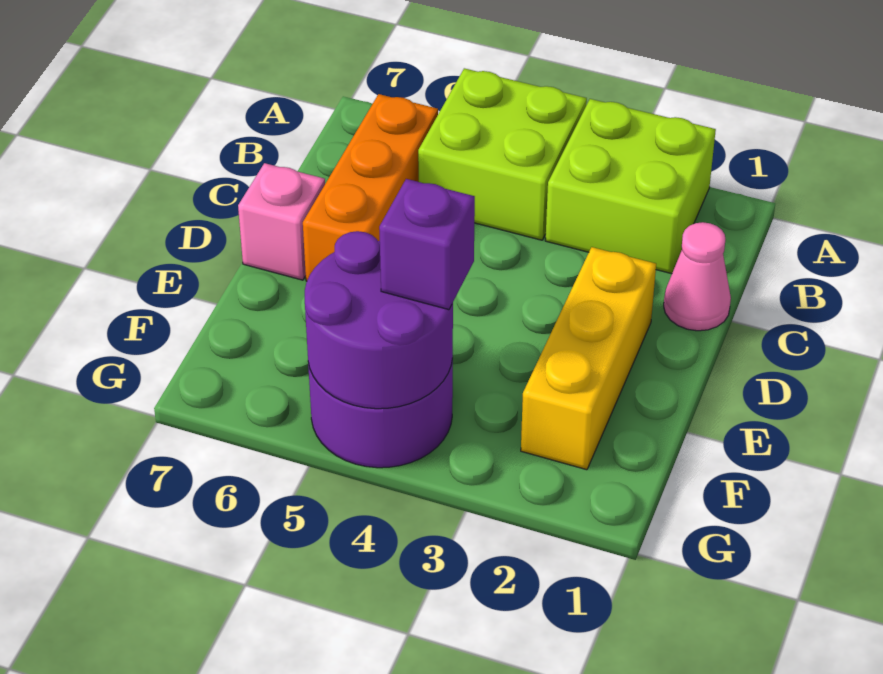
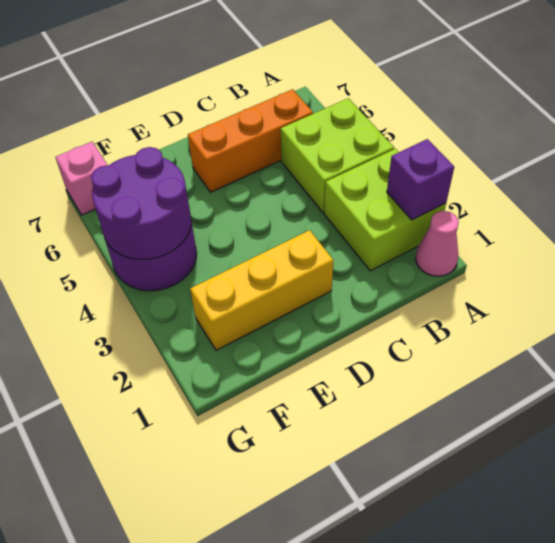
pink cone C1 level 1 -> pink cone A1 level 1
pink brick D7 level 1 -> pink brick G7 level 1
purple brick F4 level 3 -> purple brick A2 level 2

